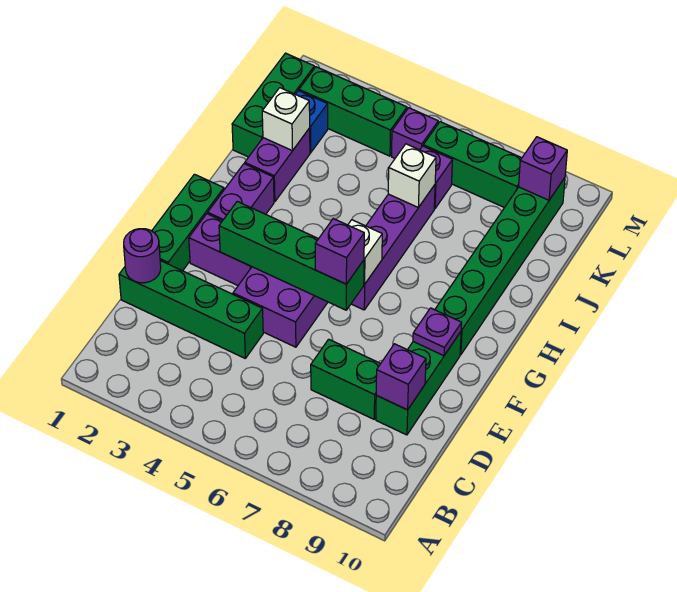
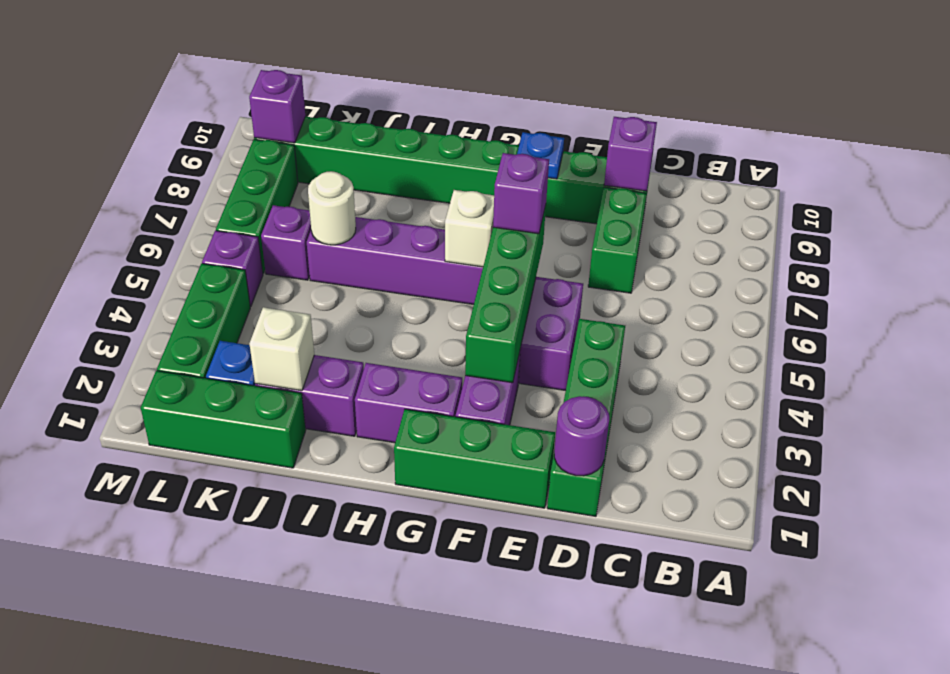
purple plate F9 level 2 -> blue plate F9 level 2
white brick J6 level 2 -> white round brick J6 level 2

